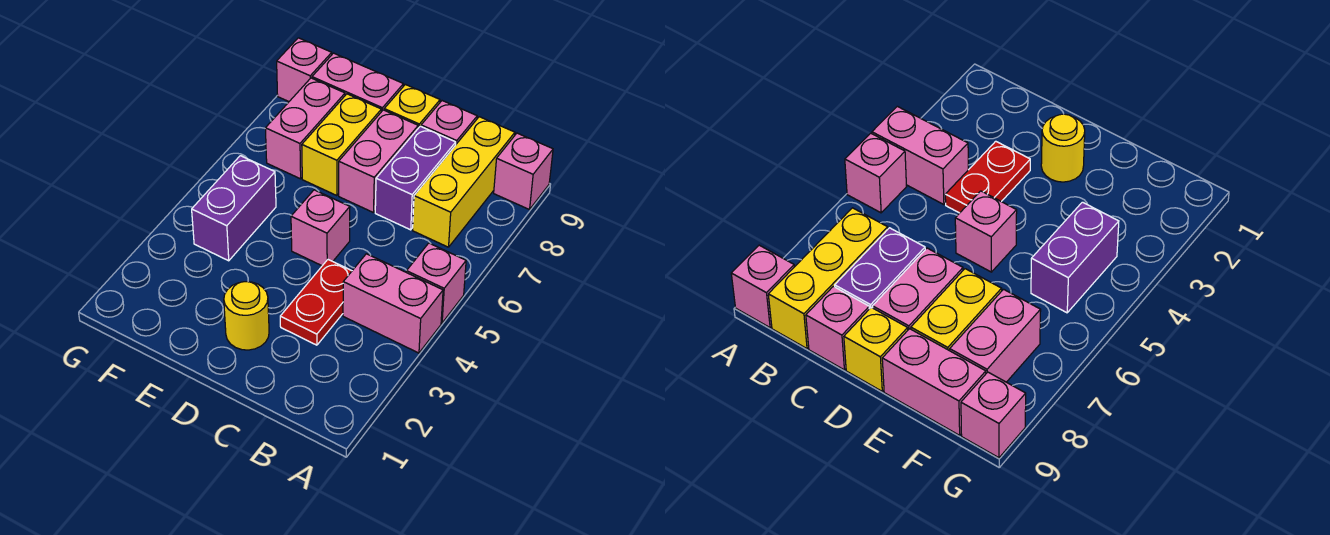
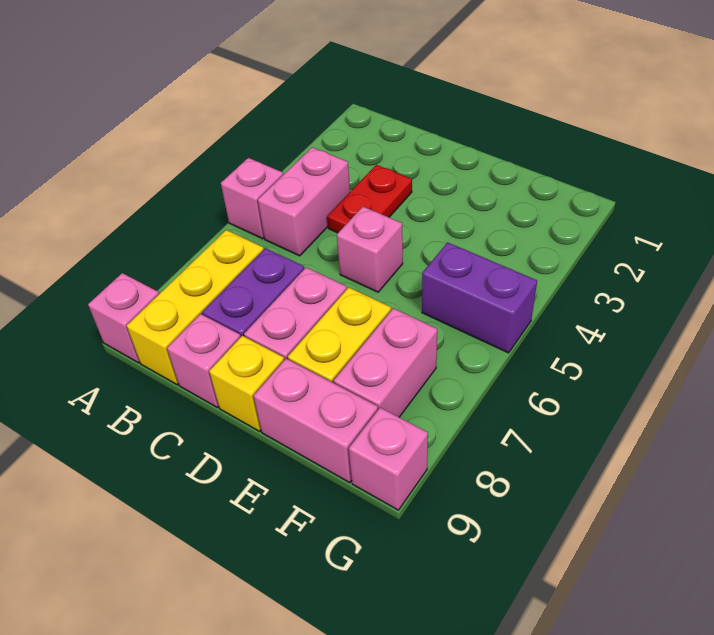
pink brick A4:B4 level 1 -> pink brick B4:B5 level 1
yellow round brick D2 level 1 -> none
purple brick F4:F5 level 1 -> purple brick F5:G5 level 1

